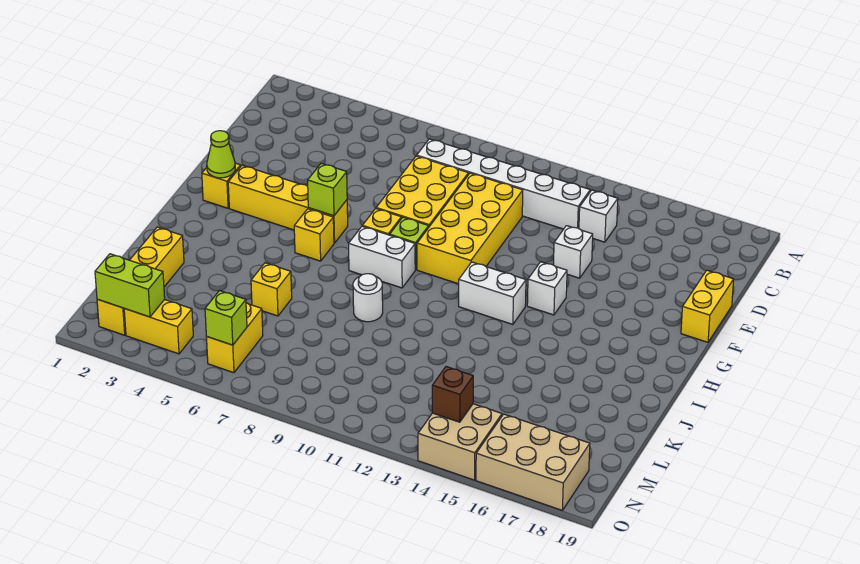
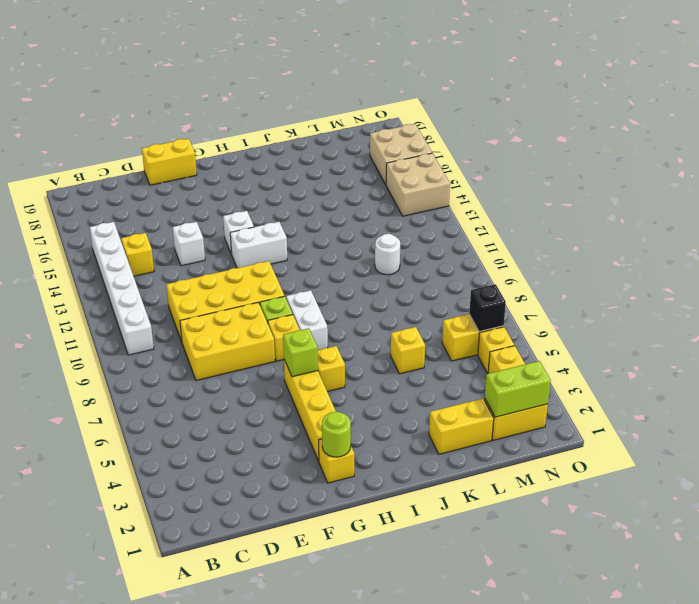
white brick C8:C13 level 1 -> white brick B10:B15 level 1
white brick C14 level 1 -> yellow brick C14 level 1
lime cone G2 level 2 -> lime round brick G2 level 2
white brick H12:H13 level 1 -> white brick G13:H13 level 1
white round brick J9 level 1 -> white round brick L11 level 1
lime brick N2:N3 level 2 -> lime brick M2:N2 level 2
none -> yellow brick N5 level 1
lime brick N6 level 2 -> black brick N6 level 2
brown brick N14 level 2 -> none
tan brick N16:O18 level 1 -> tan brick N16:O17 level 1

